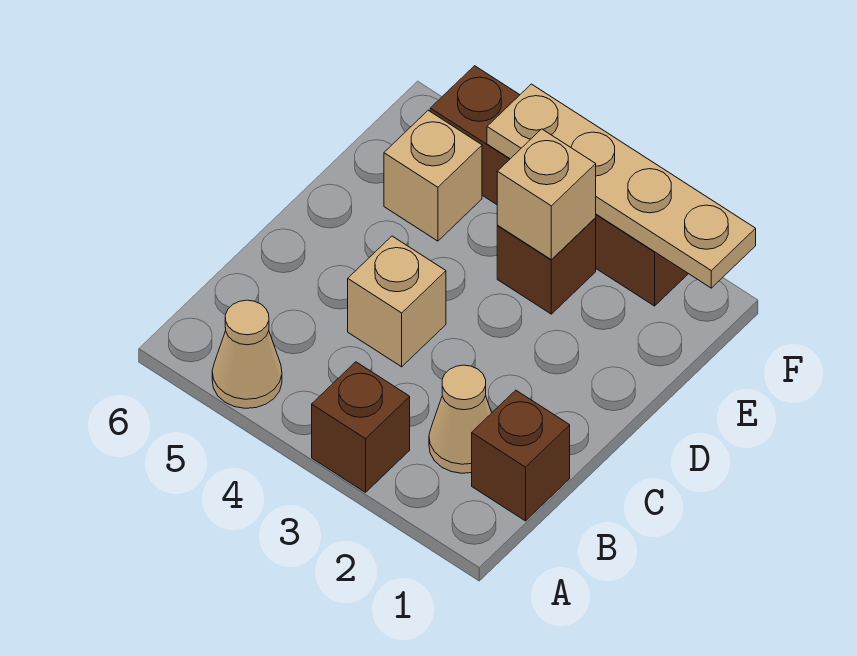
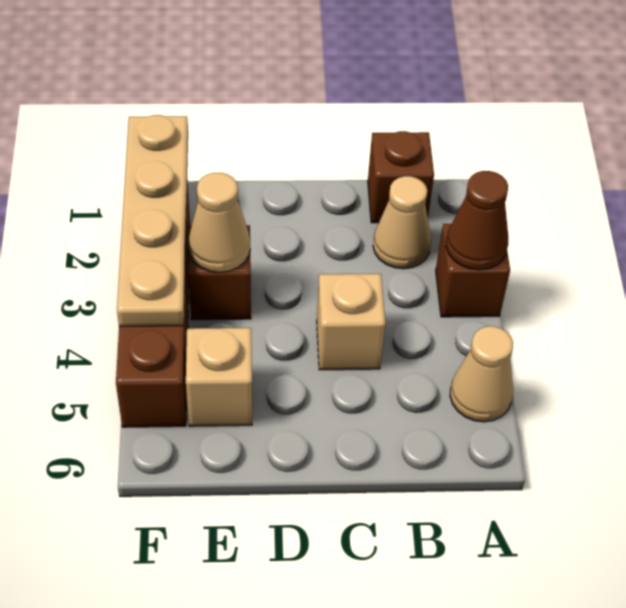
none -> brown cone A3 level 2
tan brick E3 level 2 -> tan cone E3 level 2

